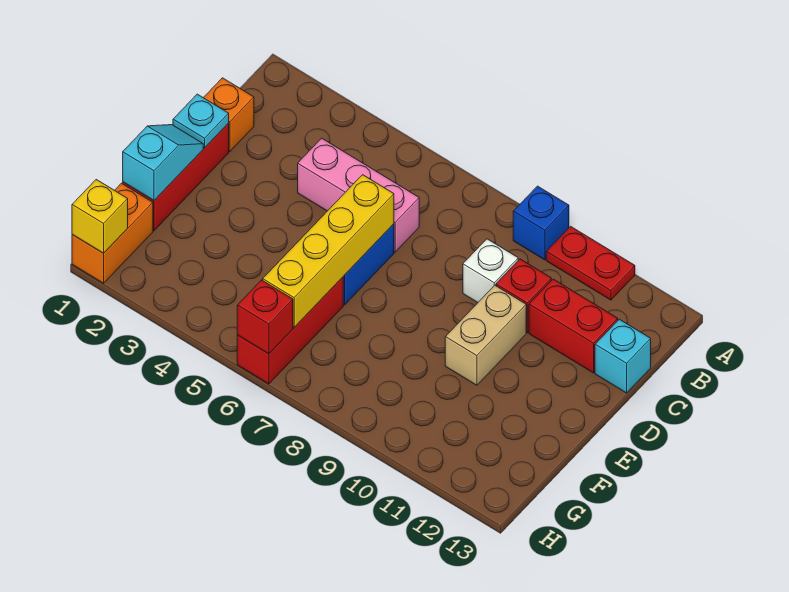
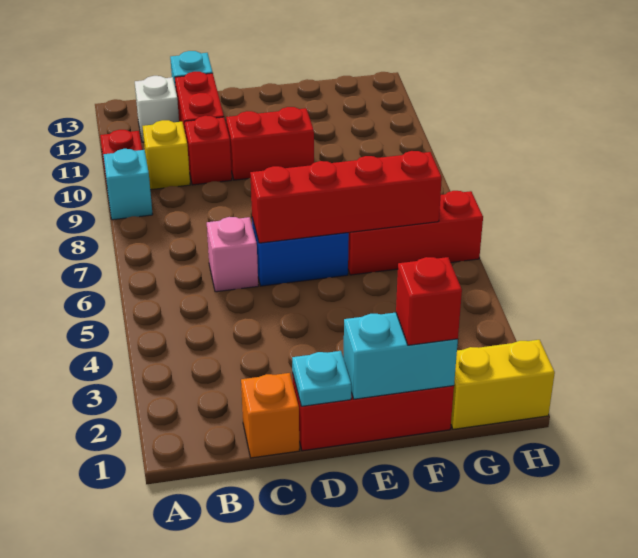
blue brick A9 level 1 -> cyan brick A9 level 1
pink brick C4:C6 level 1 -> pink brick C6 level 1
white brick C9 level 1 -> white brick B12 level 1
yellow brick D6:G6 level 2 -> red brick D6:G6 level 2
tan brick D10:E10 level 1 -> red brick D10:E10 level 1
cyan slope E1:F1 level 2 top F -> cyan brick E1:F1 level 2
orange brick G1:H1 level 1 -> yellow brick G1:H1 level 1
yellow brick H1 level 2 -> yellow brick B10 level 1
red brick H6 level 2 -> red brick F1 level 3

